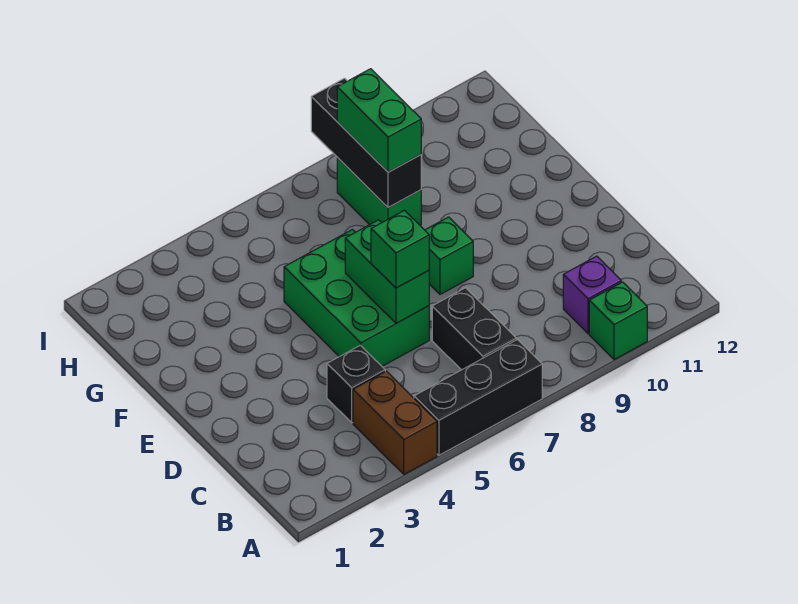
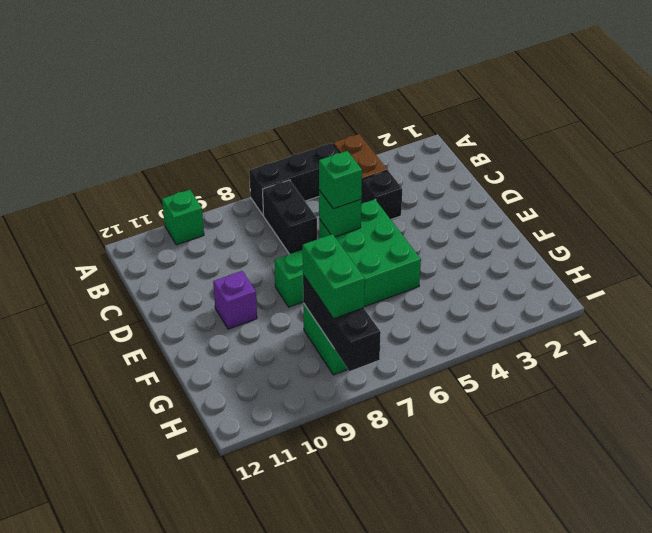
purple brick B10 level 1 -> purple brick E10 level 1
green brick D6:E6 level 2 -> green brick D6 level 2

